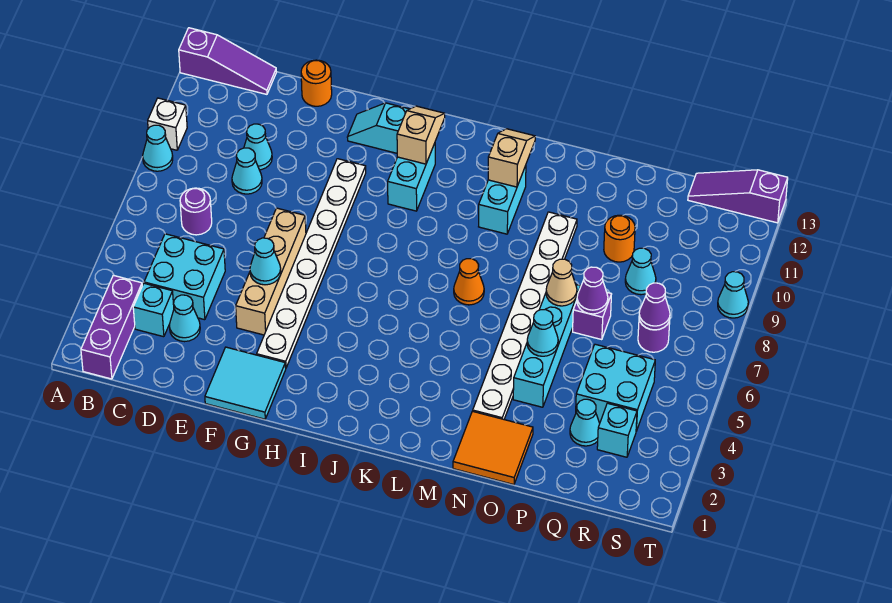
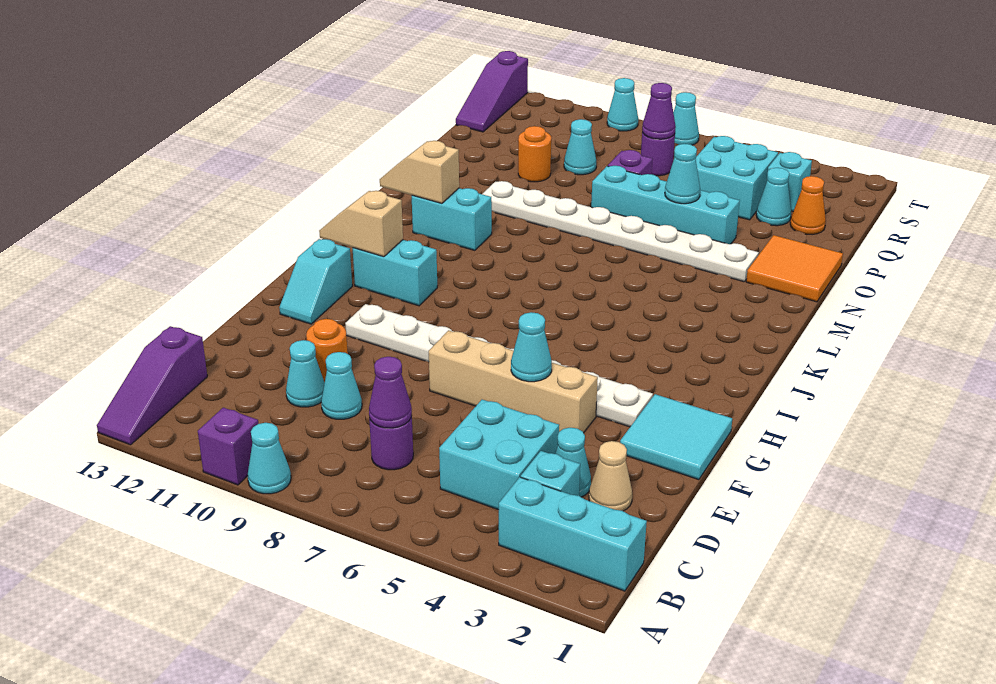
white brick A10 level 1 -> purple brick A10 level 1
purple slope A13:C13 level 1 top A -> purple slope A13:C13 level 1 top C
purple brick B1:B3 level 1 -> cyan brick B1:B3 level 1
orange round brick E13 level 1 -> orange round brick E10 level 1
orange cone L7 level 1 -> orange cone Q2 level 1
tan cone O7 level 2 -> tan cone D2 level 1
purple cone P7 level 2 -> purple cone C7 level 2
none -> cyan cone T7 level 1

